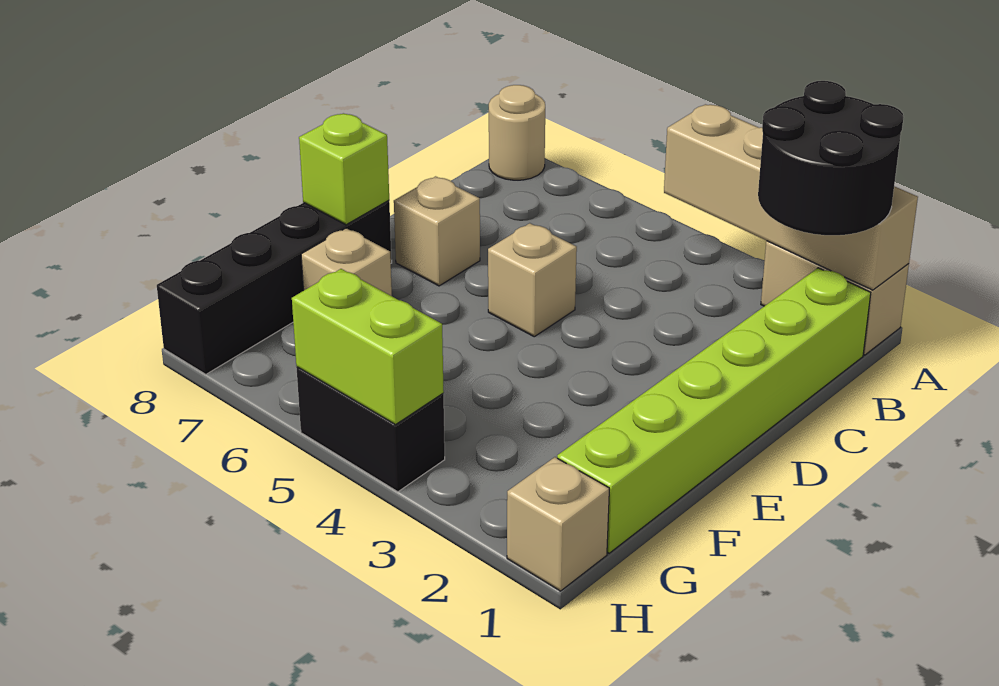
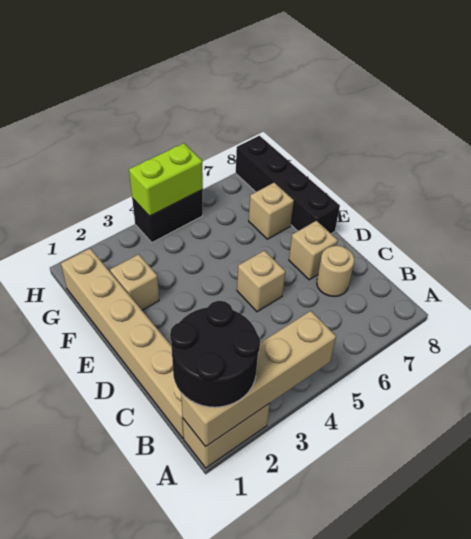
tan round brick A8 level 1 -> tan round brick C7 level 1
lime brick B1:G1 level 1 -> tan brick B1:G1 level 1
lime brick E8 level 2 -> none
tan brick H1 level 1 -> tan brick F2 level 1

